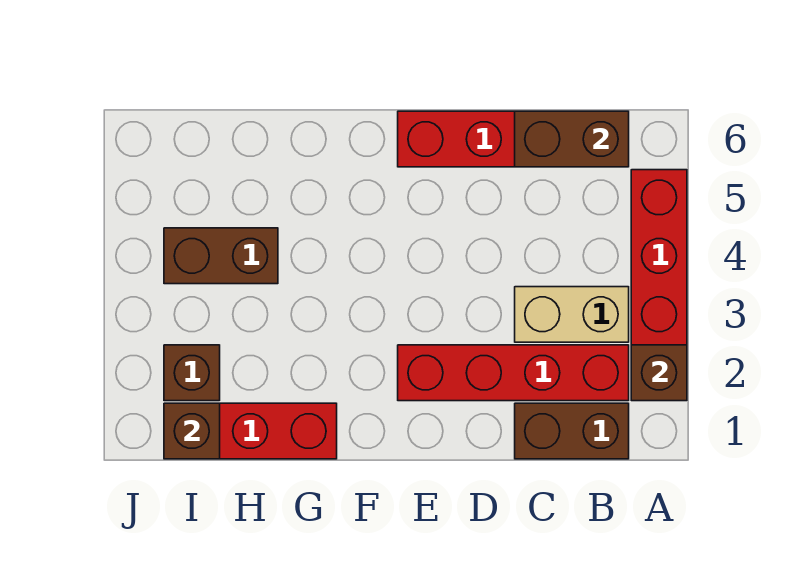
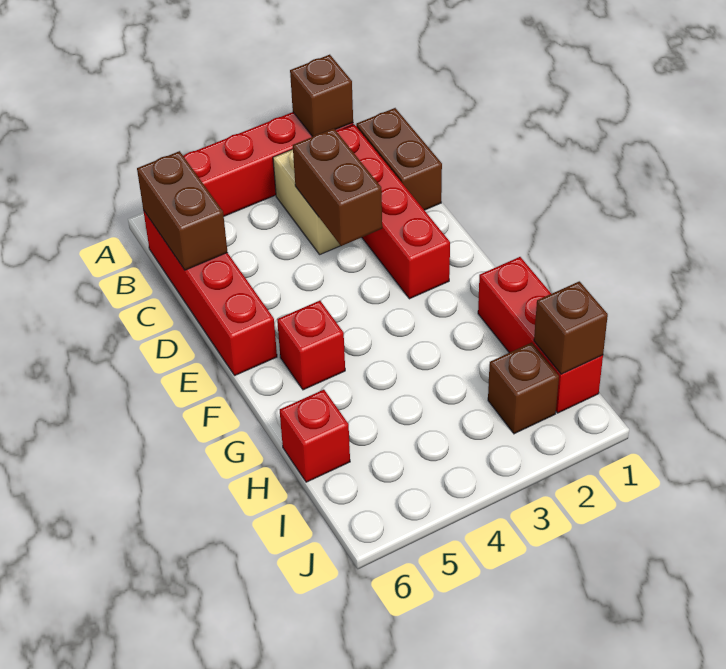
none -> red brick F5 level 1
brown brick H4:I4 level 1 -> brown brick C3:D3 level 2
none -> red brick H6 level 1

